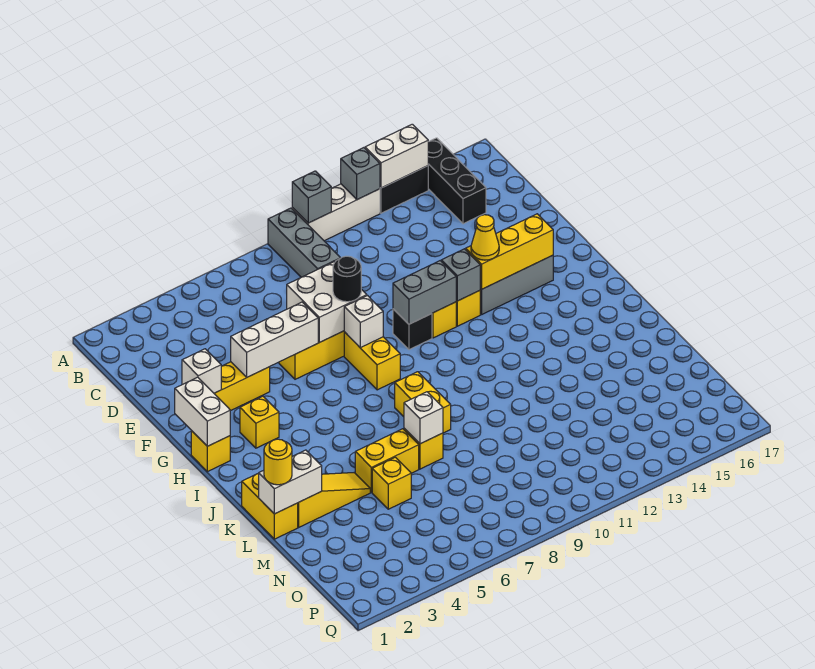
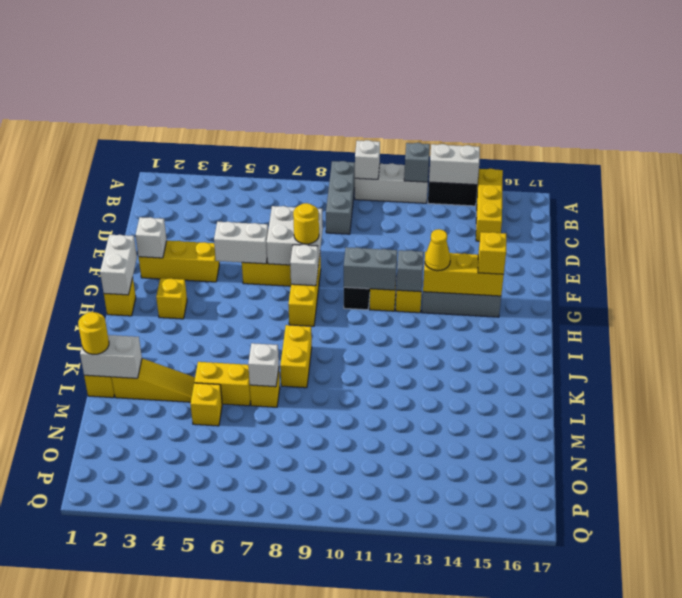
grey brick A10 level 2 -> white brick A10 level 2
black brick A15:C15 level 1 -> yellow brick A15:C15 level 1
white brick F4:F6 level 2 -> white brick F5:F6 level 2
black round brick F8 level 3 -> yellow round brick F8 level 3
none -> yellow brick G15 level 3

